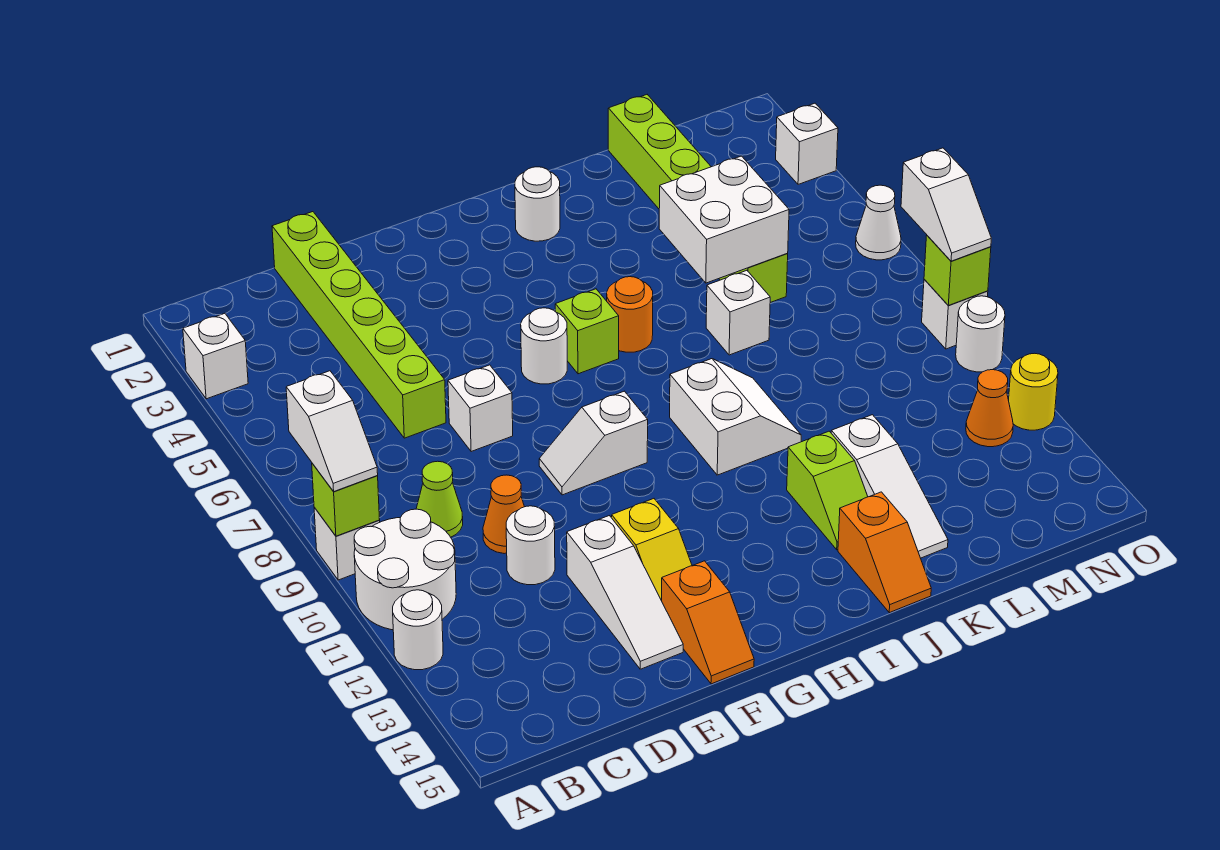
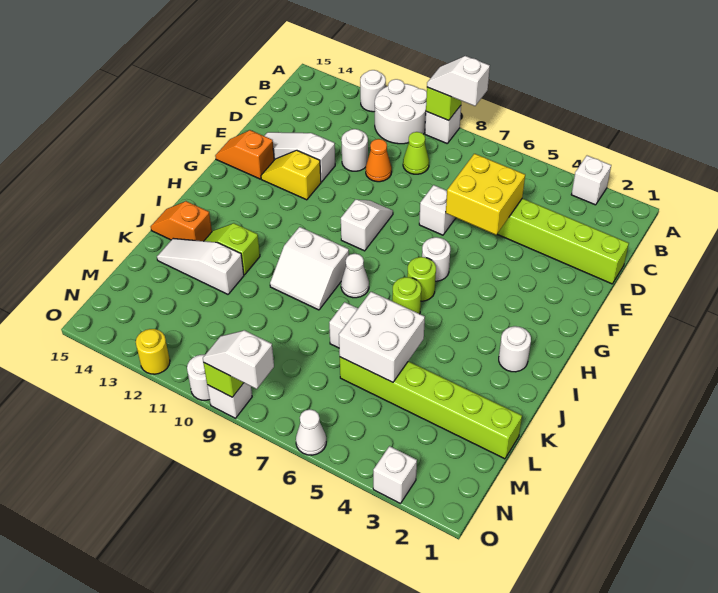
none -> yellow brick D5:E6 level 2
lime brick H6 level 1 -> lime round brick H6 level 1
orange round brick I6 level 1 -> lime round brick I6 level 1
none -> white cone I8 level 1
orange cone N12 level 1 -> none

